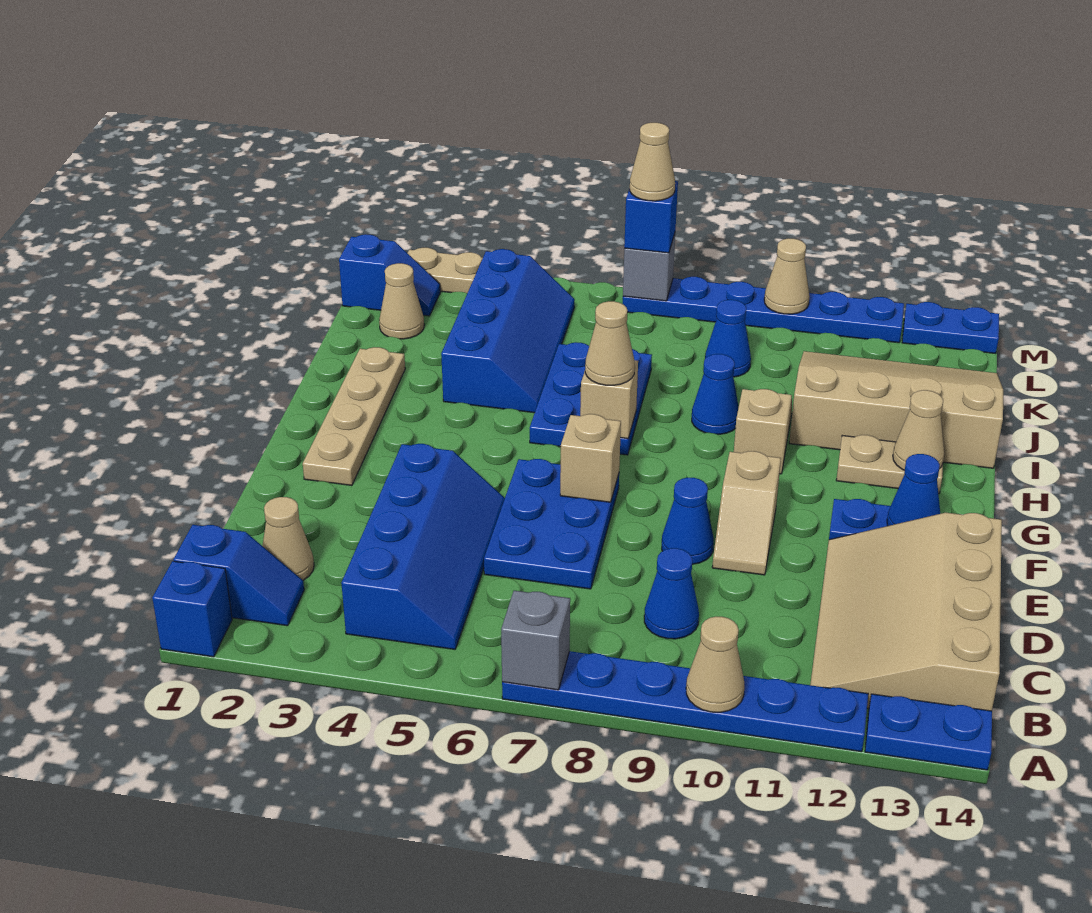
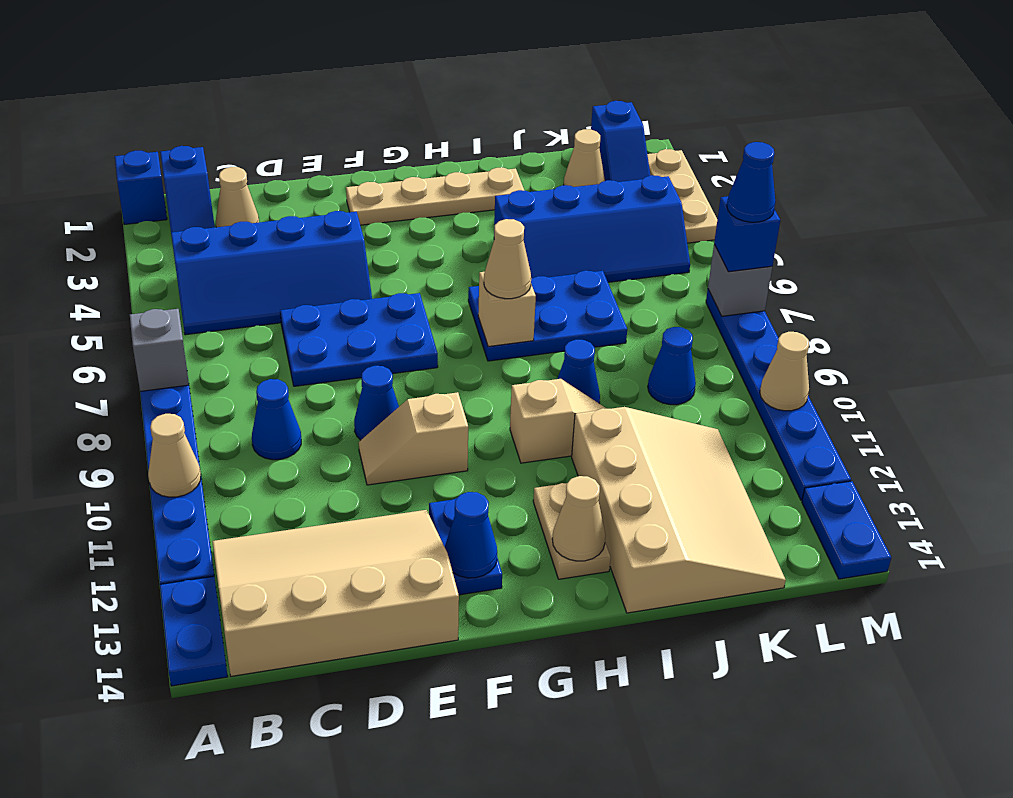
tan brick F7 level 2 -> none
tan cone M7 level 4 -> blue cone M7 level 4

